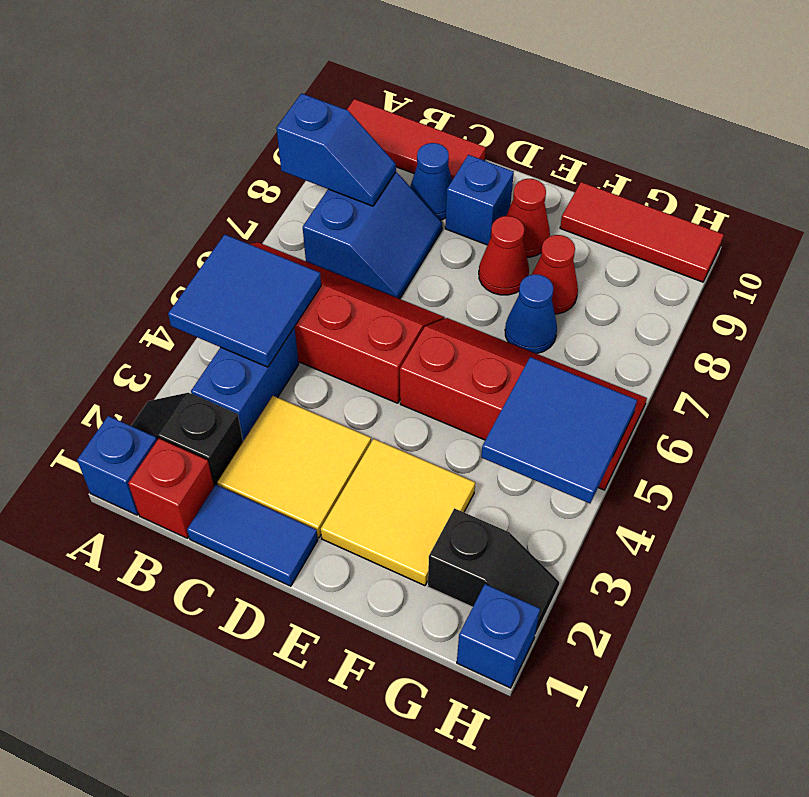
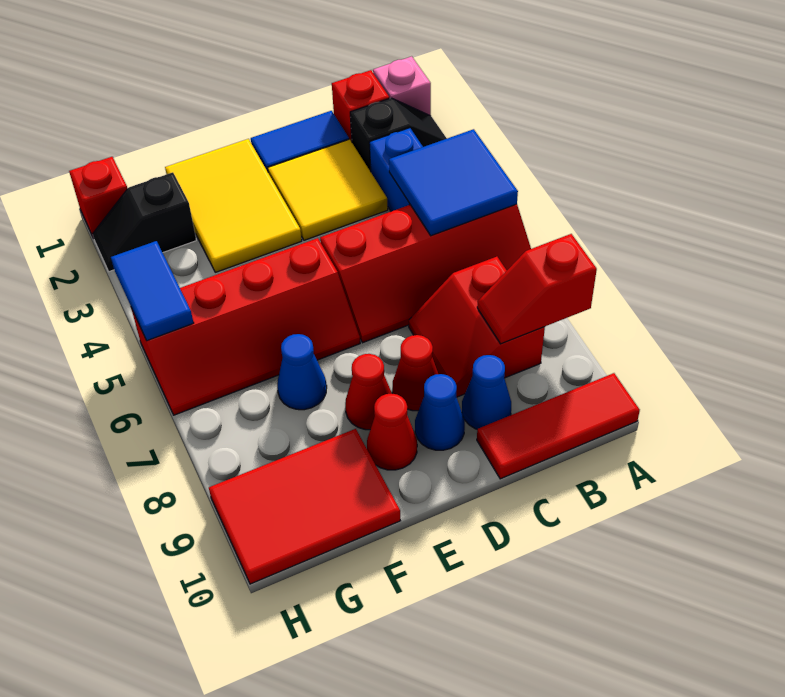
blue brick A1 level 1 -> pink brick A1 level 1
blue slope A8:B8 level 2 top A -> red slope A8:B8 level 2 top A
blue slope B7:C8 level 1 top B -> red slope B7:C8 level 1 top B
blue brick D9 level 1 -> blue cone D9 level 1
yellow tile E2:F3 level 1 -> yellow tile E1:F3 level 1
red cone F8 level 1 -> red cone D8 level 1
red tile F10:H10 level 1 -> red tile F9:H10 level 1
blue tile G4:H5 level 2 -> blue tile H4:H5 level 2
blue brick H1 level 1 -> red brick H1 level 1

